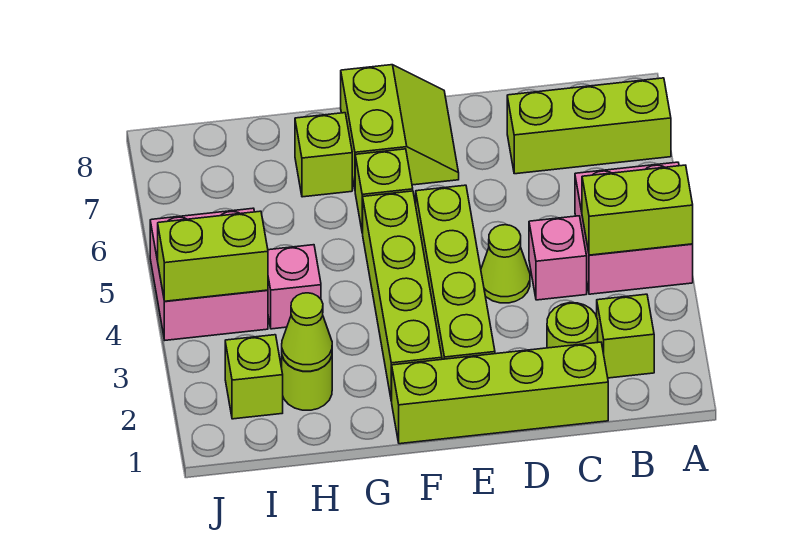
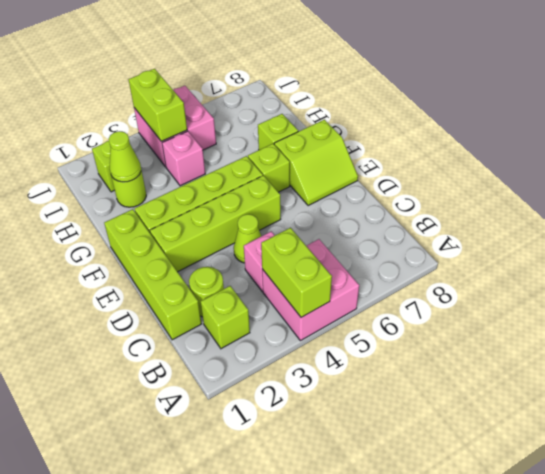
lime brick A7:C7 level 1 -> none

